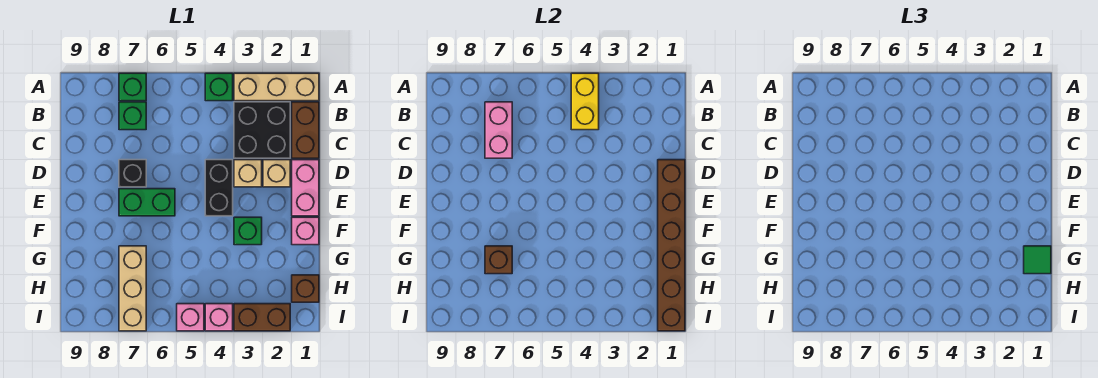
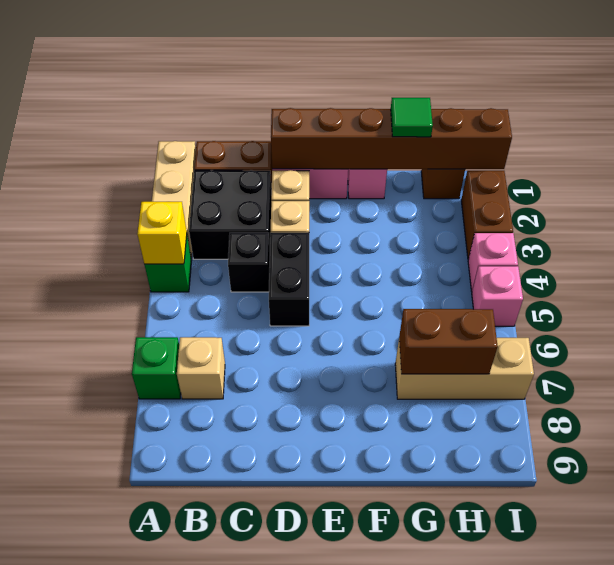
yellow brick A4:B4 level 2 -> yellow brick A4 level 2
green brick B7 level 1 -> tan brick B7 level 1
pink brick B7:C7 level 2 -> none
black brick D4:E4 level 1 -> black brick D4:D5 level 1
black brick D7 level 1 -> black brick C4 level 1
green brick E6:E7 level 1 -> none
green brick F3 level 1 -> none
brown brick G7 level 2 -> brown brick G7:H7 level 2

